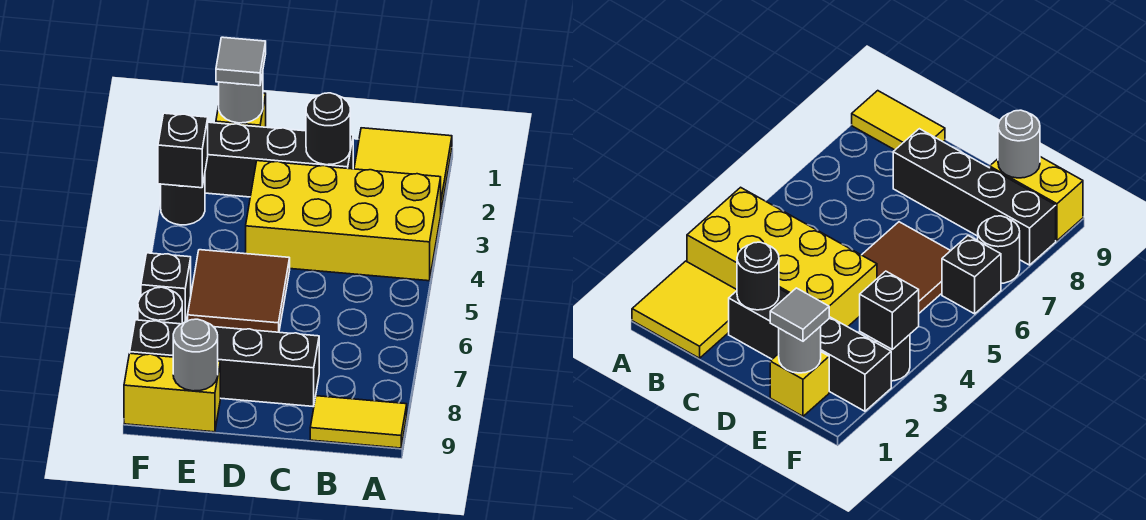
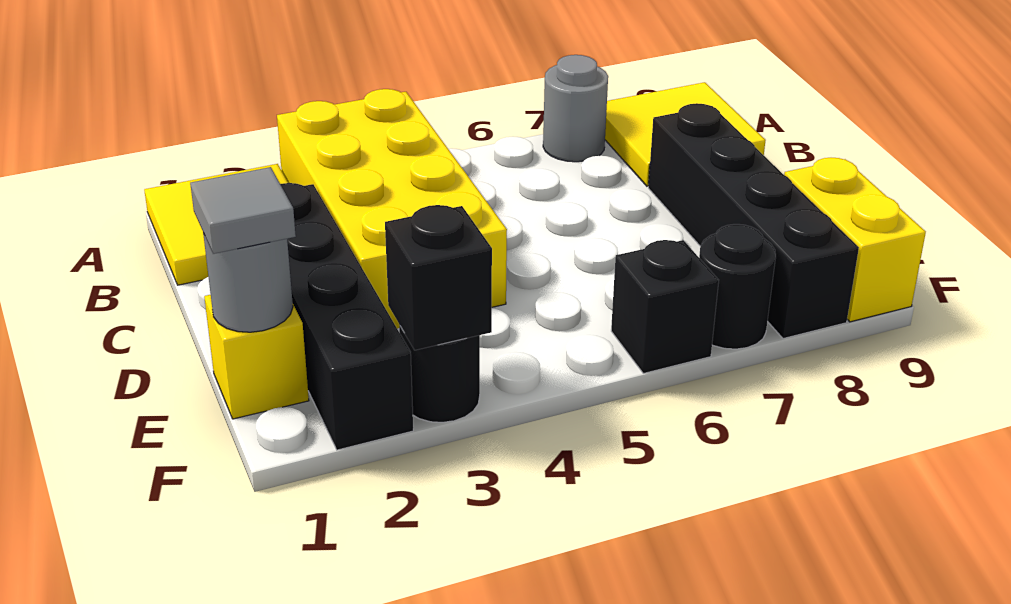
yellow tile A9:B9 level 1 -> yellow tile A8:B9 level 1
black round brick C2 level 2 -> none
brown tile D5:E6 level 1 -> none
grey round brick E9 level 2 -> grey round brick A7 level 1

